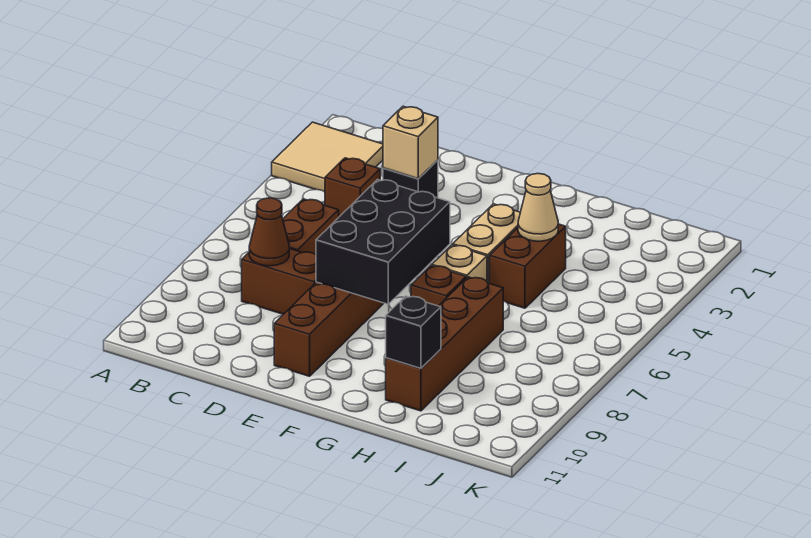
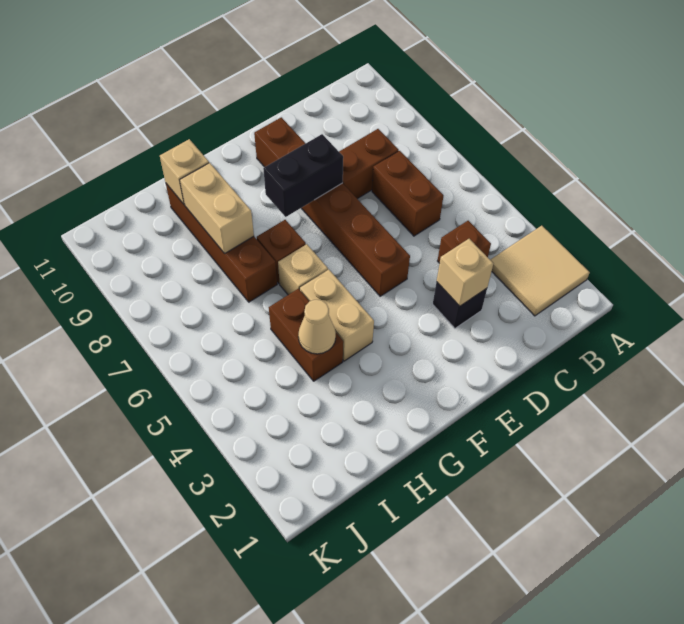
brown cone C8 level 2 -> none
black brick E6:F8 level 2 -> black brick E8:F8 level 2
none -> tan brick H8:H9 level 2
black brick H10 level 2 -> tan brick H10 level 2

